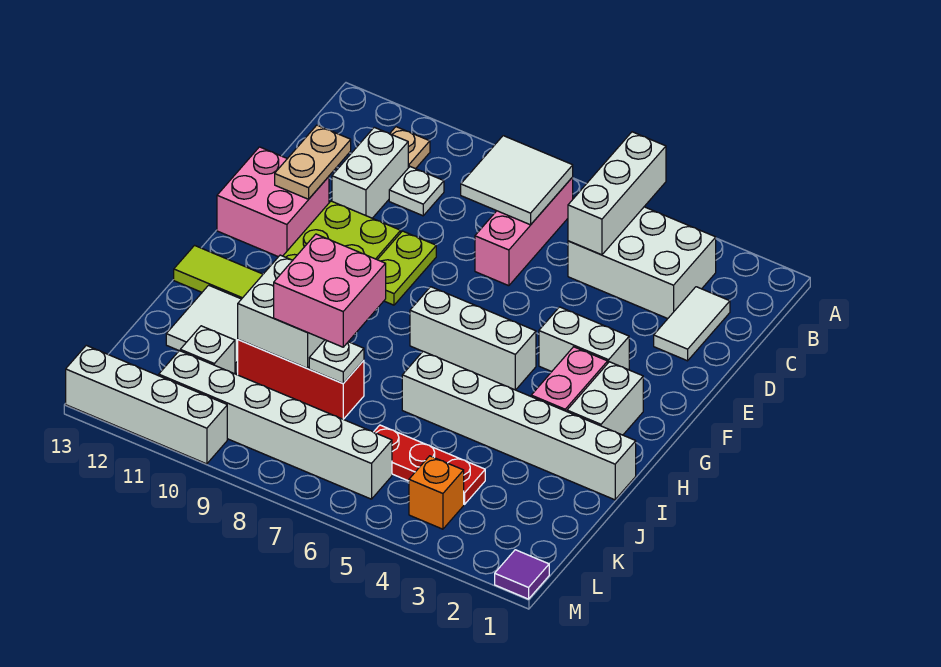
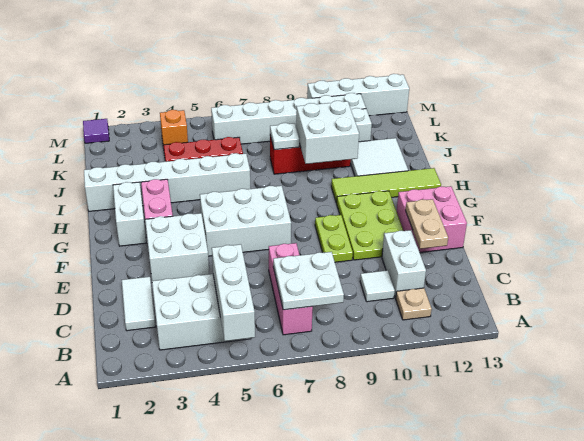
white tile B7:C8 level 2 -> white plate B7:C8 level 2
white plate C10 level 1 -> white tile C10 level 1
white brick F3:F4 level 1 -> white brick E3:F4 level 1
white brick G5:G7 level 1 -> white brick F5:G7 level 1
pink brick I8:J9 level 3 -> none

